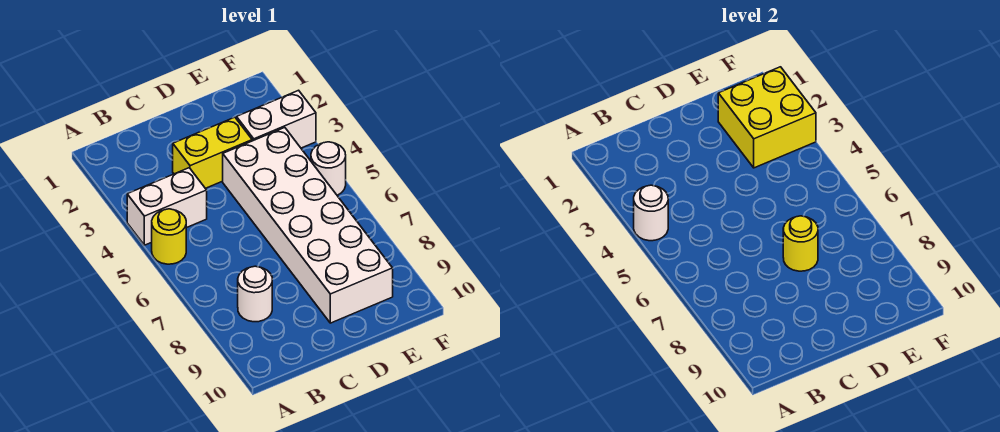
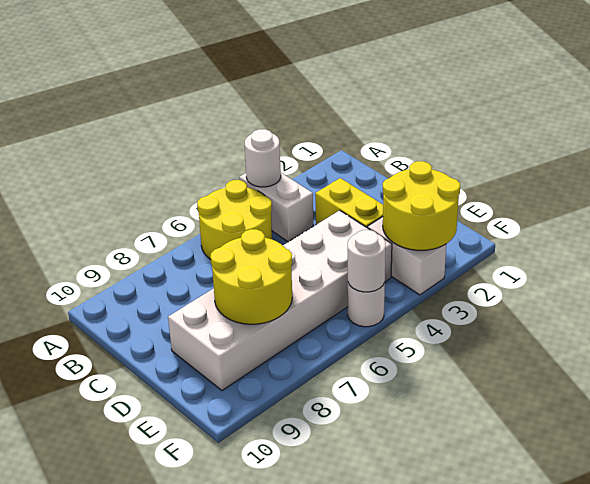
yellow round brick A5 level 1 -> yellow round brick A5:B6 level 1
white round brick B8 level 1 -> white round brick F5 level 2
yellow round brick D7 level 2 -> yellow round brick D7:E8 level 2
yellow brick E2:F3 level 2 -> yellow round brick E2:F3 level 2

